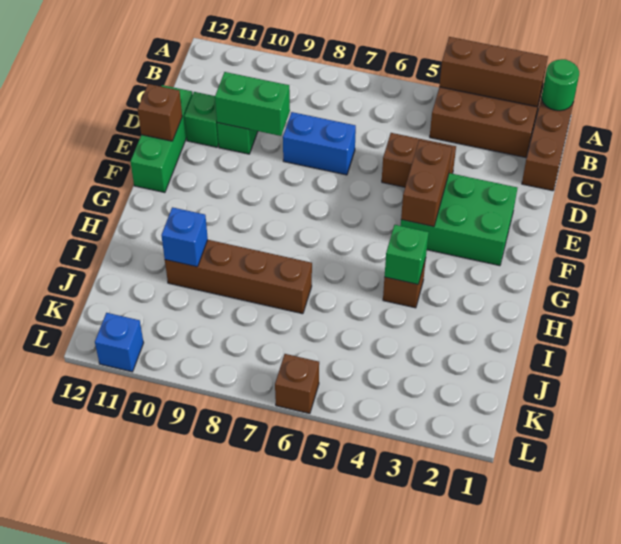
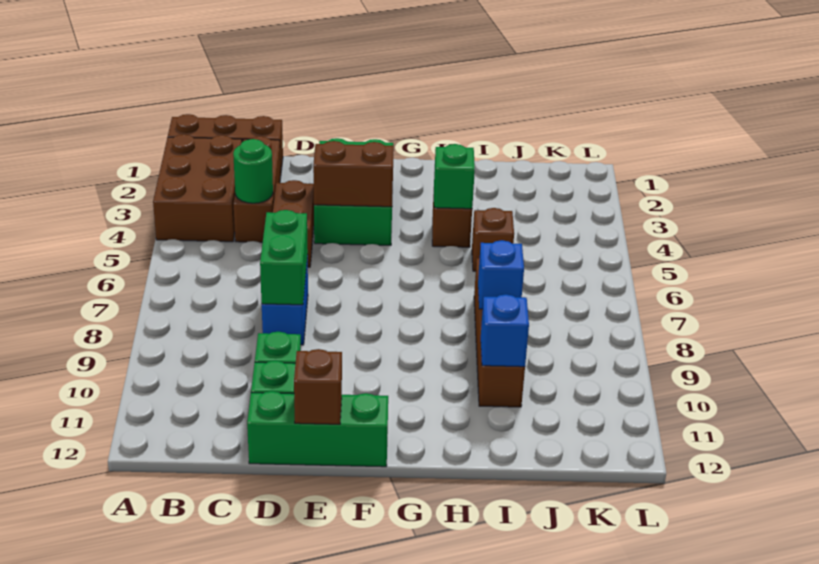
green round brick A1 level 2 -> green round brick C4 level 2
brown brick A2:A4 level 2 -> brown brick C2:C4 level 1
green brick D9:D10 level 2 -> green brick D7:D8 level 2
brown brick L6 level 1 -> brown brick I5 level 1
blue brick L11 level 1 -> blue brick I8 level 2

